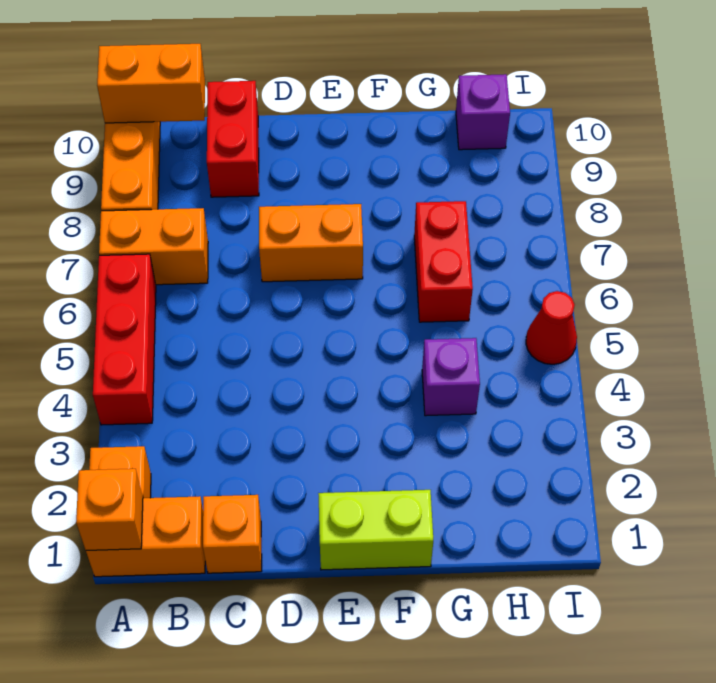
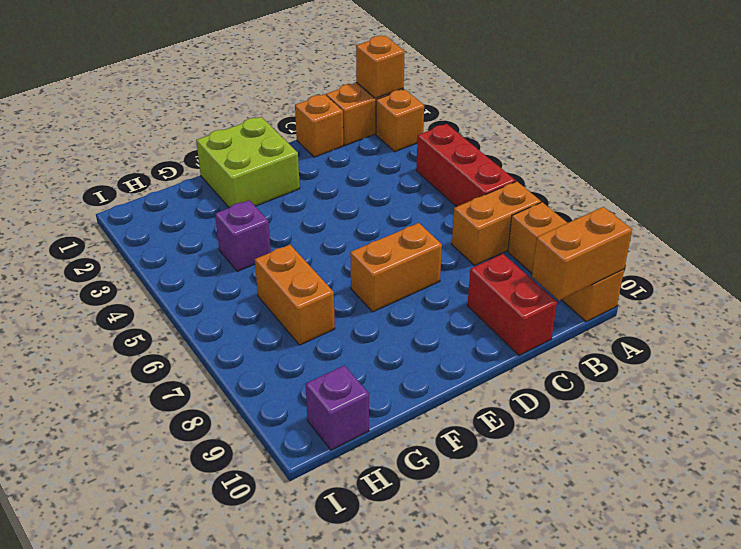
lime brick E1:F1 level 1 -> lime brick E1:F2 level 1
red brick G6:G7 level 1 -> orange brick G6:G7 level 1
red cone I5 level 1 -> none

